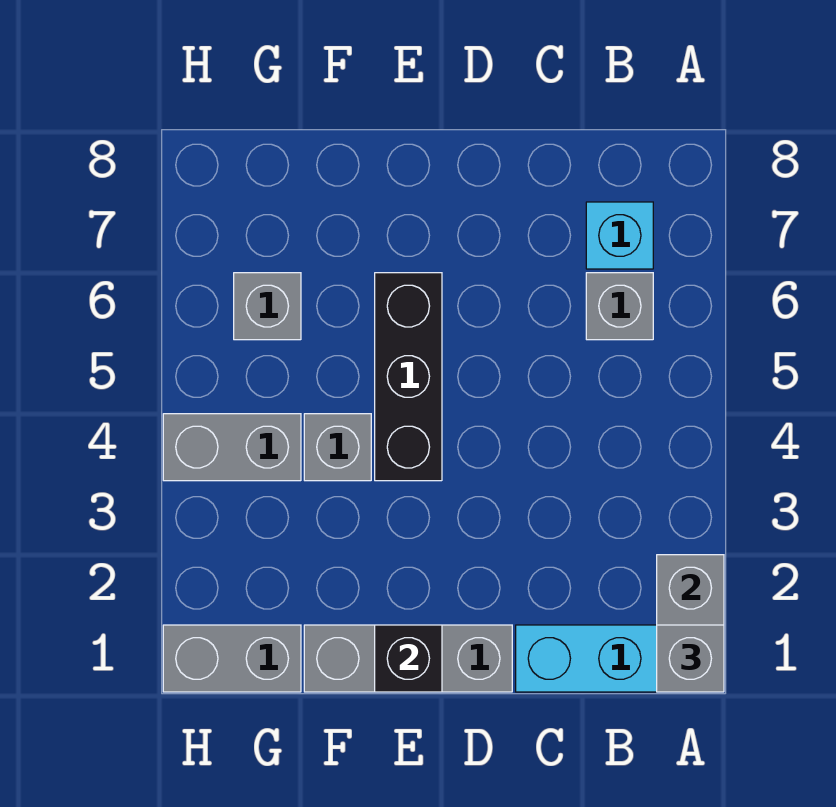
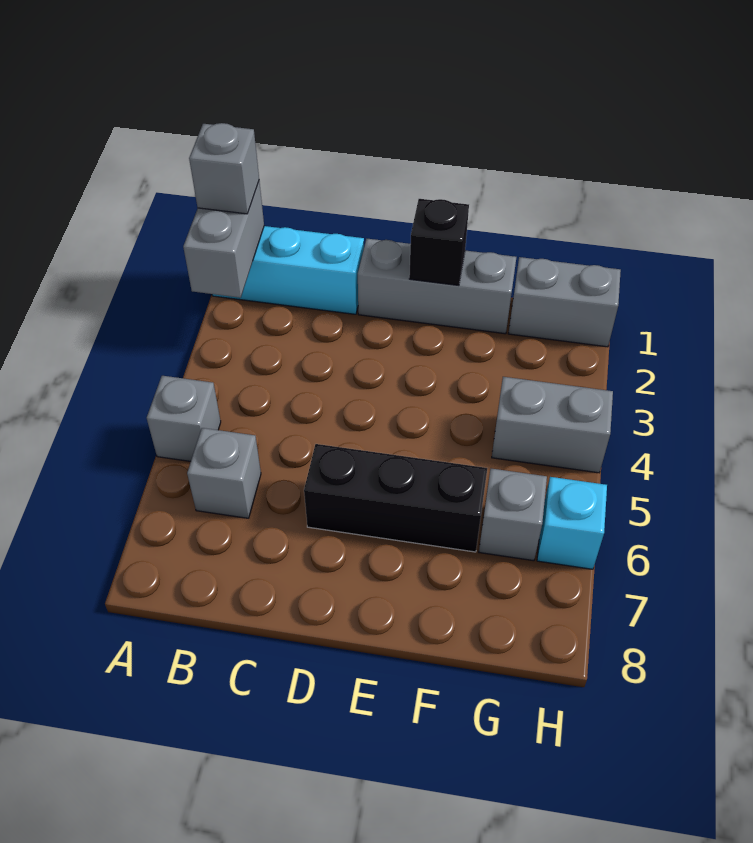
cyan brick B7 level 1 -> cyan brick H6 level 1
black brick E4:E6 level 1 -> black brick D6:F6 level 1
grey brick F4 level 1 -> grey brick A5 level 1

